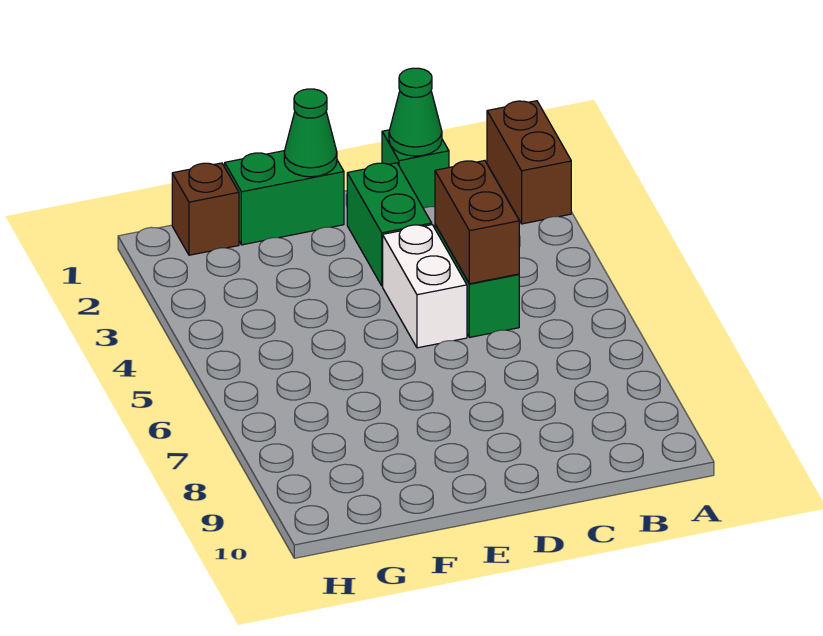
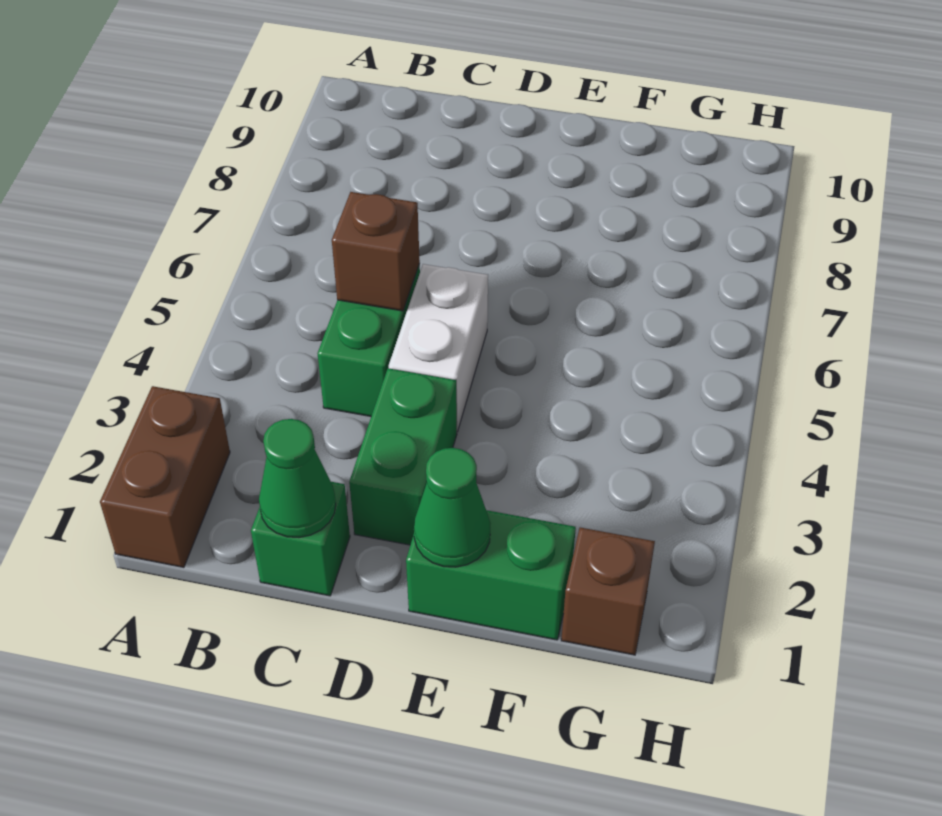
brown brick C4:C5 level 2 -> brown brick C5 level 2

